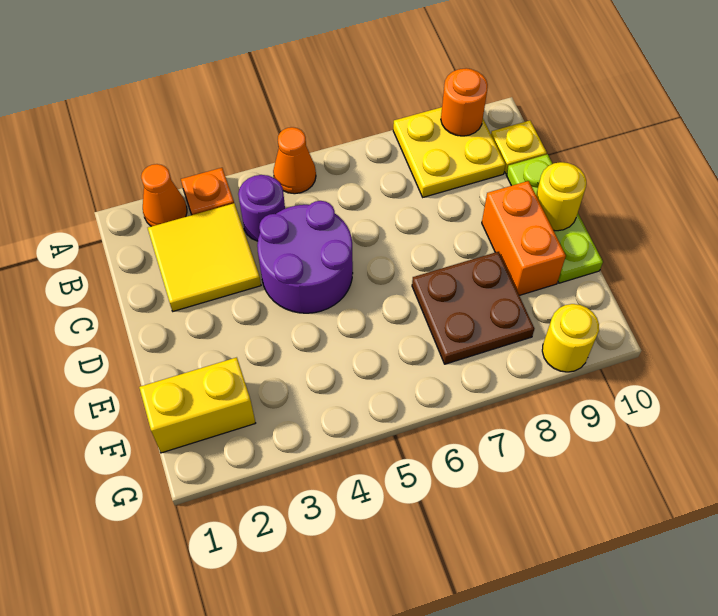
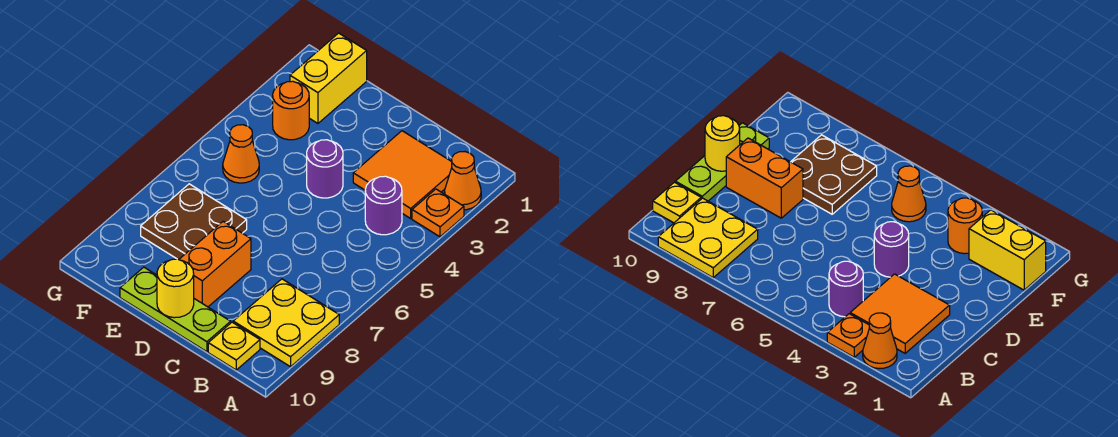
orange cone A5 level 1 -> orange cone F5 level 1
orange round brick A9 level 2 -> orange round brick F3 level 1
yellow tile B2:C3 level 1 -> orange tile B2:C3 level 1
purple round brick C4:D5 level 1 -> purple round brick D4 level 1
orange brick D9:E9 level 1 -> orange brick D8:D9 level 1
yellow round brick G9 level 1 -> none

